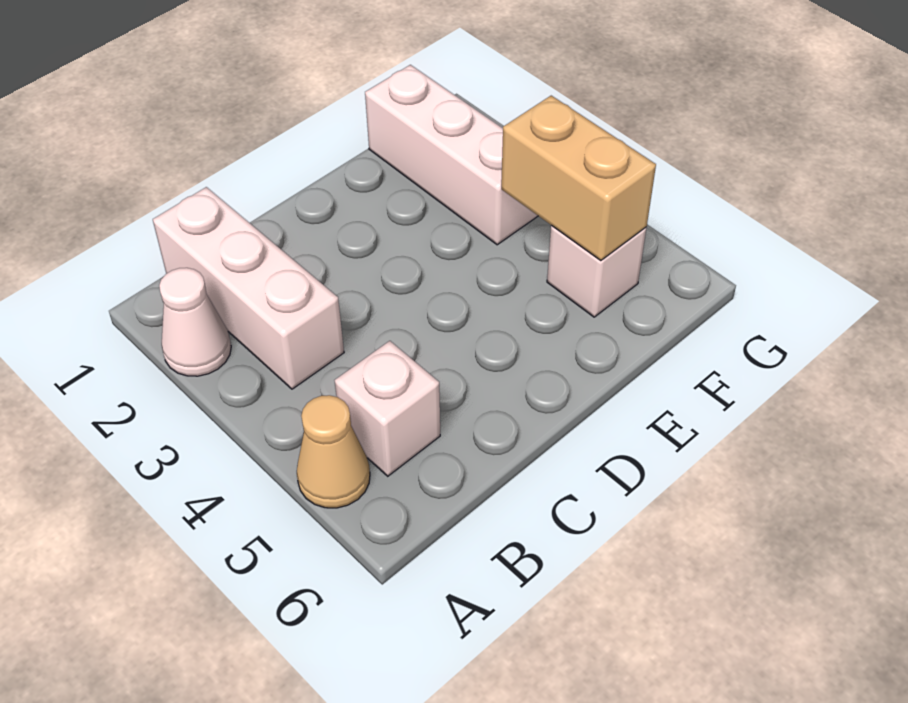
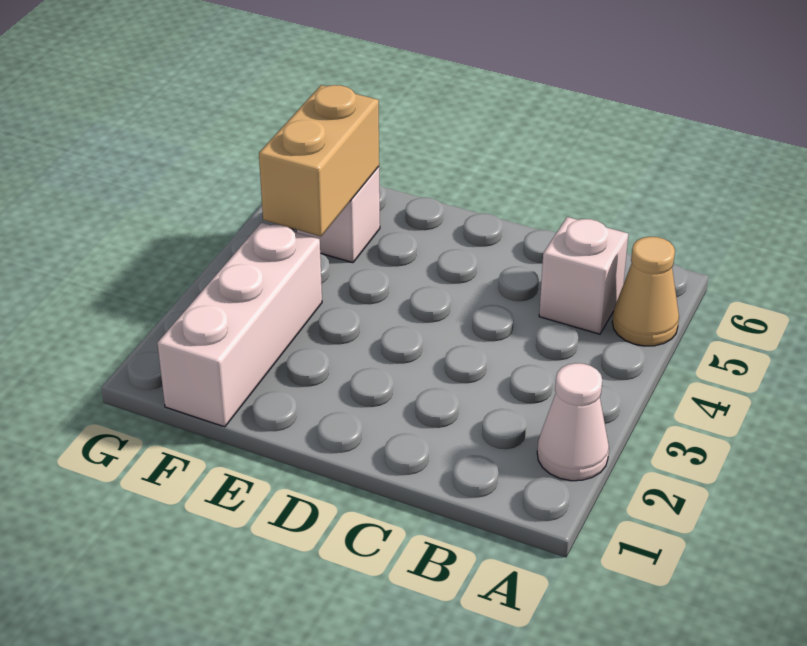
white brick B1:B3 level 1 -> none

